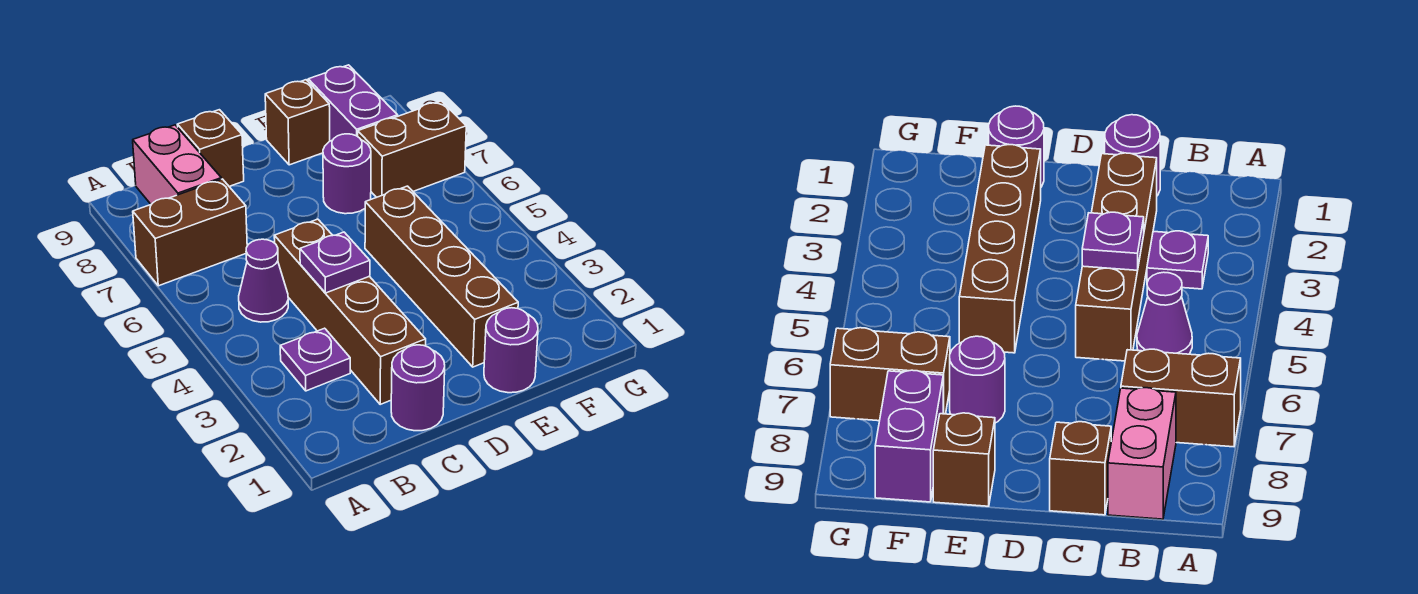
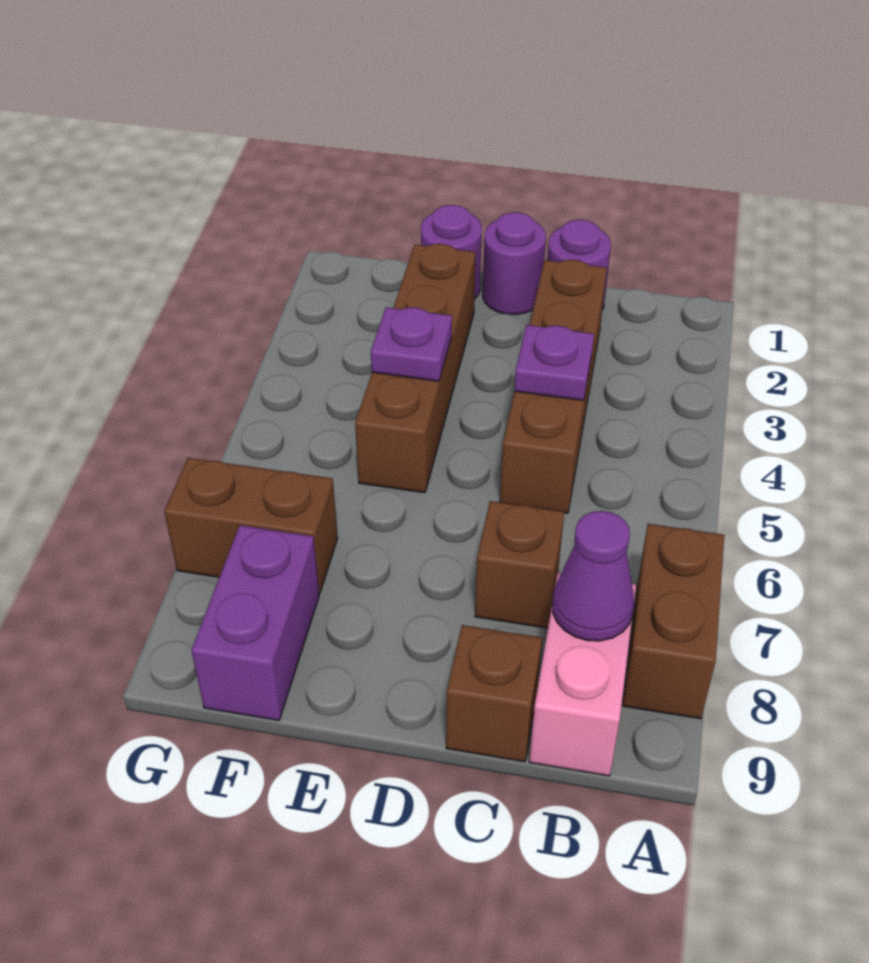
brown brick A7:B7 level 1 -> brown brick A7:A8 level 1
purple plate B3 level 1 -> purple plate E4 level 2
purple cone B5 level 1 -> purple cone B8 level 2
purple round brick E7 level 1 -> purple round brick D1 level 1
brown brick E9 level 1 -> brown brick C7 level 1

